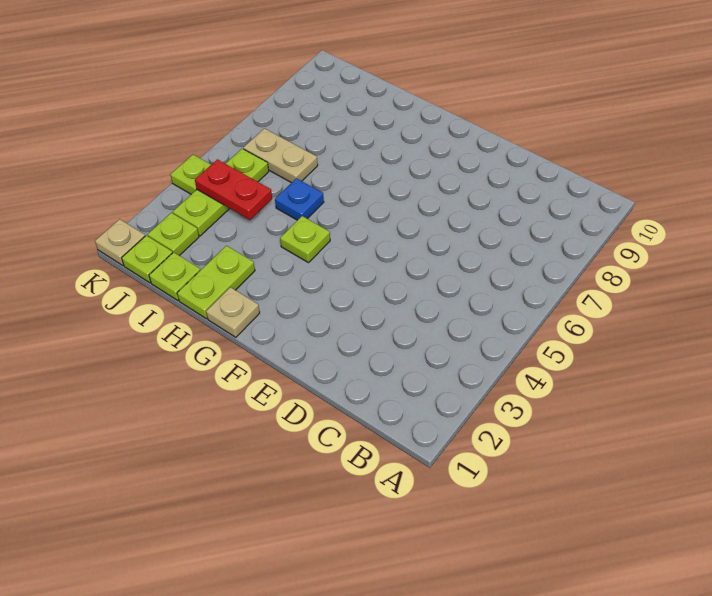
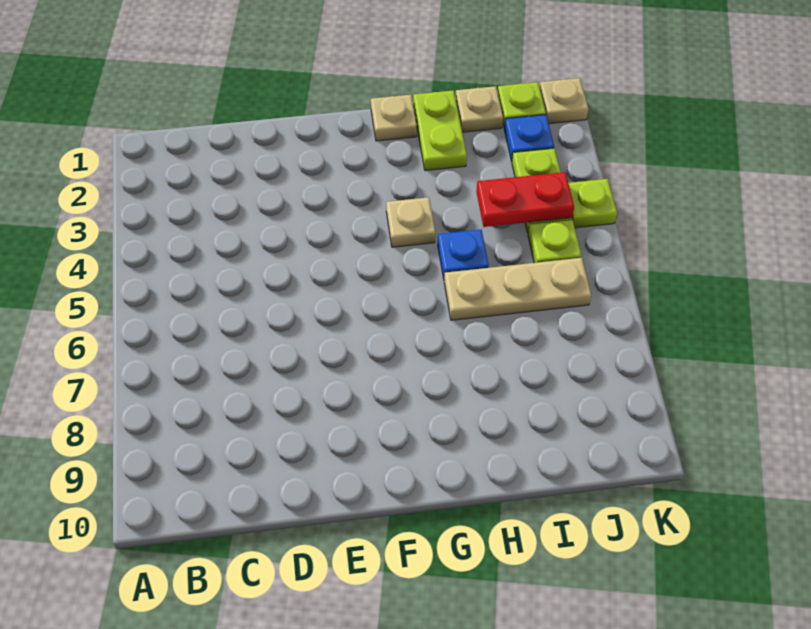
lime plate G4 level 1 -> tan plate G4 level 1
lime plate I1 level 1 -> tan plate I1 level 1
tan plate I6:J6 level 1 -> tan plate H6:J6 level 1
lime plate J2 level 1 -> blue plate J2 level 1

